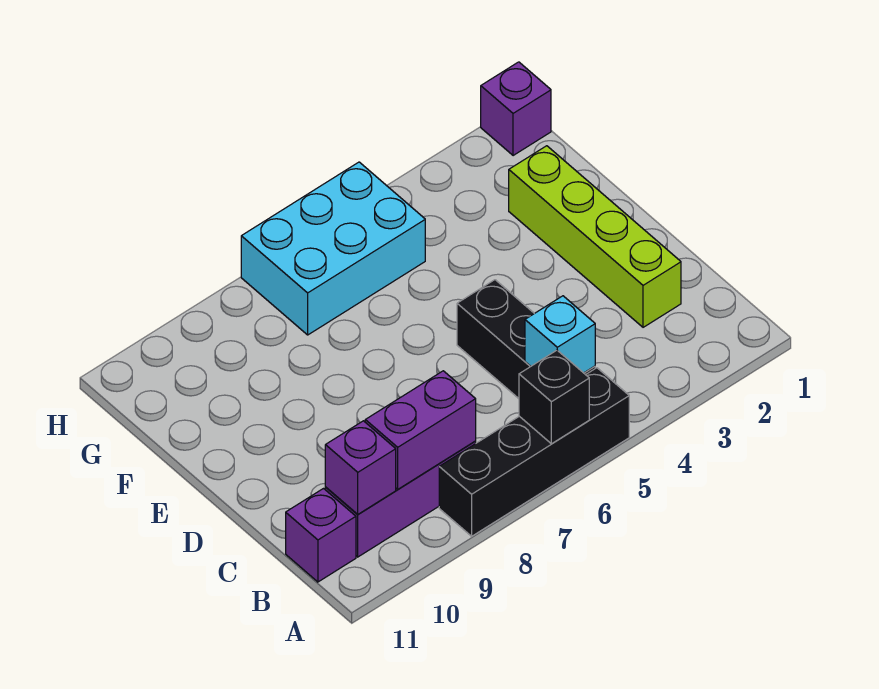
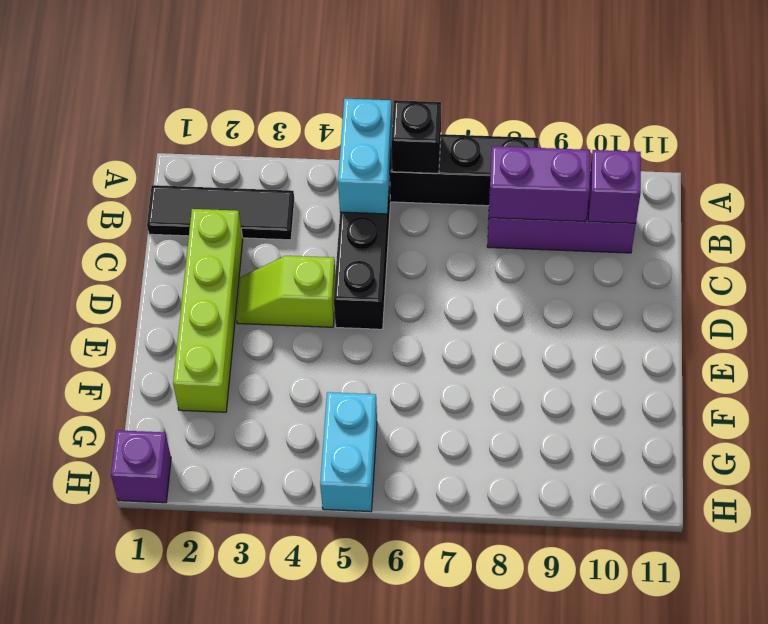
none -> black tile B1:B3 level 1
cyan brick B5 level 2 -> cyan brick A5:B5 level 2
purple brick B11 level 1 -> none
none -> lime slope D3:D4 level 1 top 4
cyan brick G5:H7 level 1 -> cyan brick G5:H5 level 1

